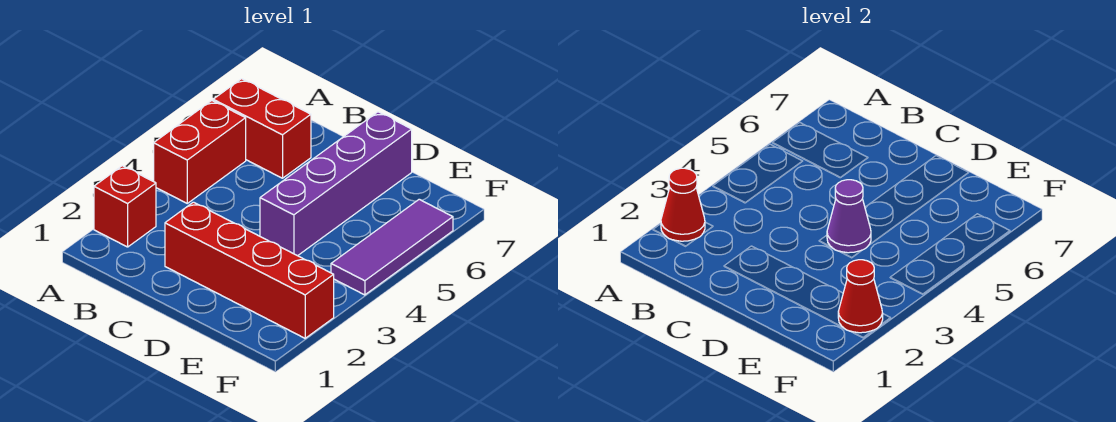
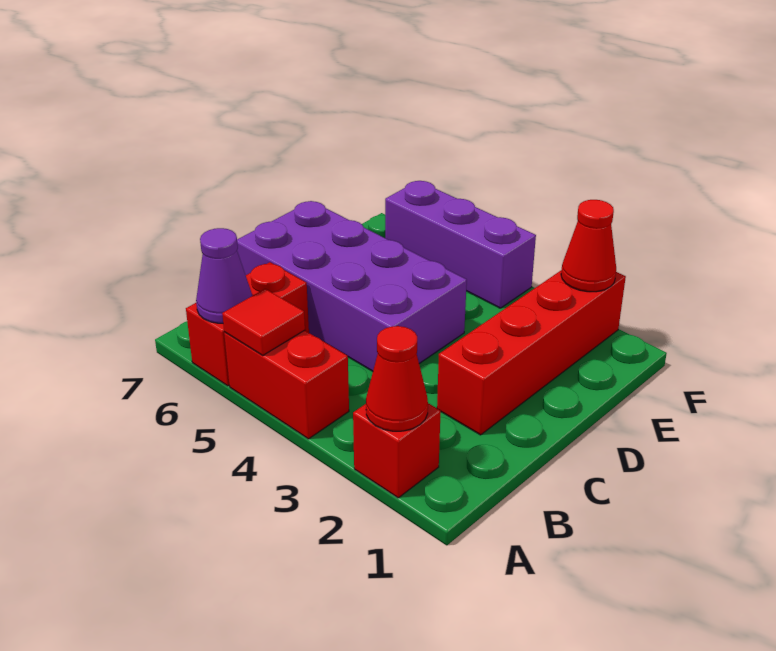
none -> red tile A5 level 2
purple brick D4:D7 level 1 -> purple brick C4:D7 level 1
purple cone D4 level 2 -> purple cone A6 level 2
purple tile F4:F6 level 1 -> purple brick F4:F6 level 1

